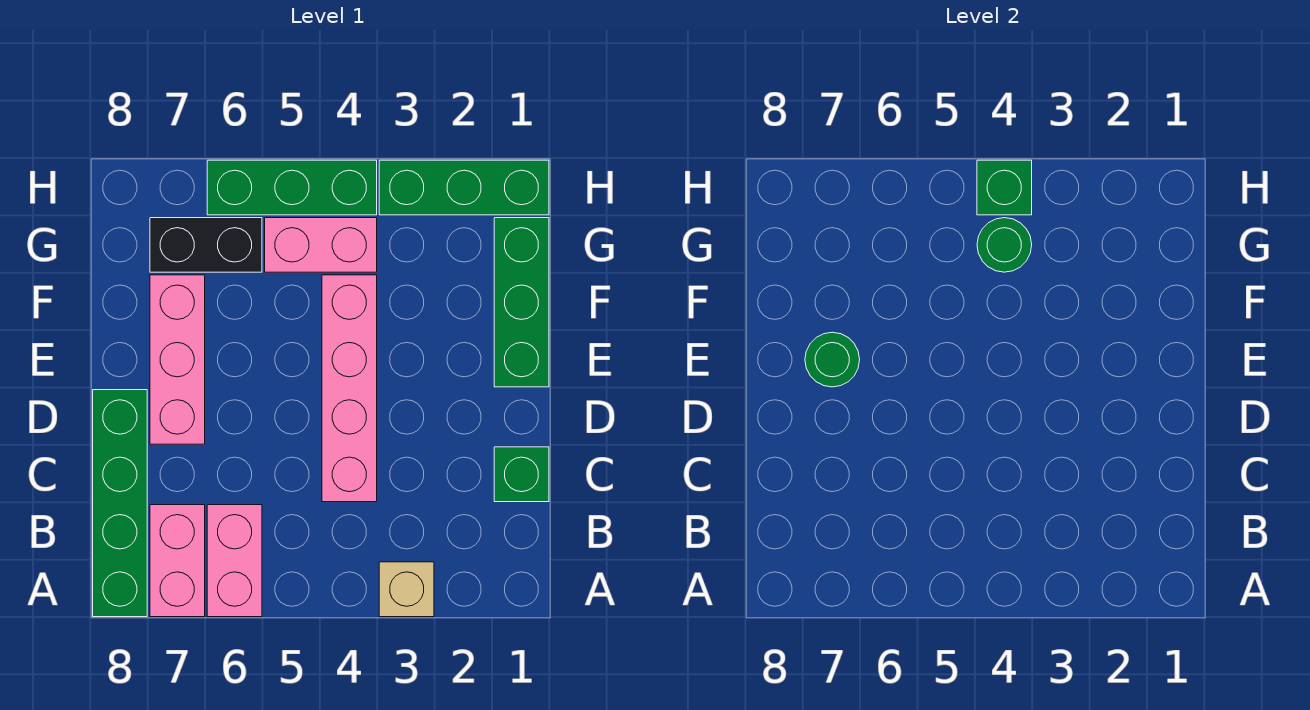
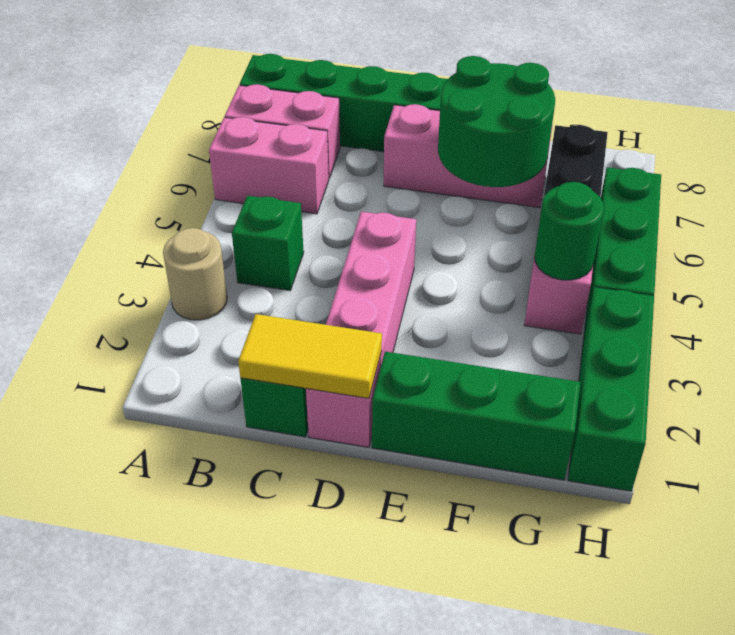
tan brick A3 level 1 -> tan round brick A3 level 1
none -> yellow tile C1:D1 level 2
pink brick C4:F4 level 1 -> pink brick D1:D4 level 1
green round brick E7 level 2 -> green round brick E6:F7 level 2
green brick H4 level 2 -> green brick B4 level 1

